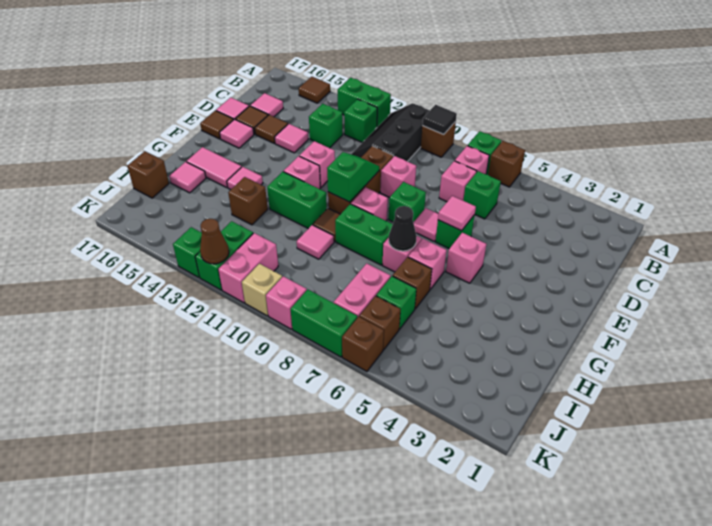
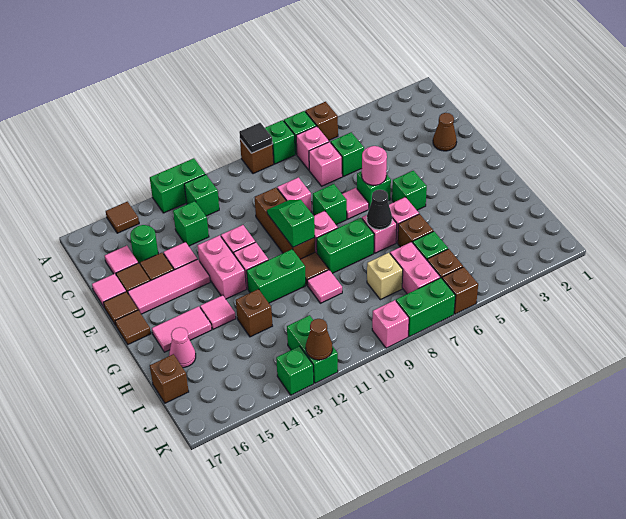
none -> green brick A8 level 1
black slope A10:C11 level 1 top 10 -> none
none -> green round brick C15 level 1
none -> brown cone D2 level 1
pink tile E6 level 2 -> pink round brick E6 level 2
pink tile E16 level 1 -> pink tile E14:E16 level 1
pink brick F5 level 1 -> green brick F5 level 1
none -> brown tile F17 level 1
pink tile H16 level 1 -> pink cone H16 level 1
pink brick J11:K11 level 1 -> pink brick E13:F13 level 1
tan brick K10 level 1 -> tan brick I8 level 1

